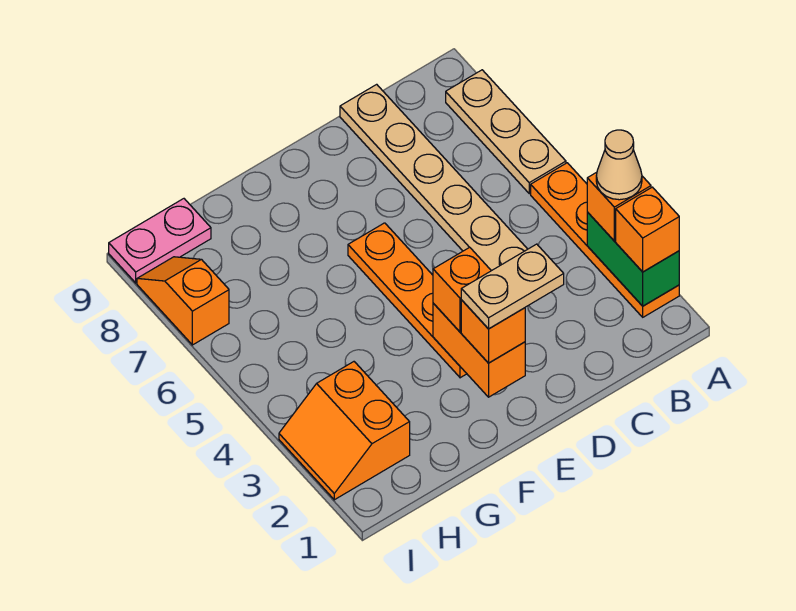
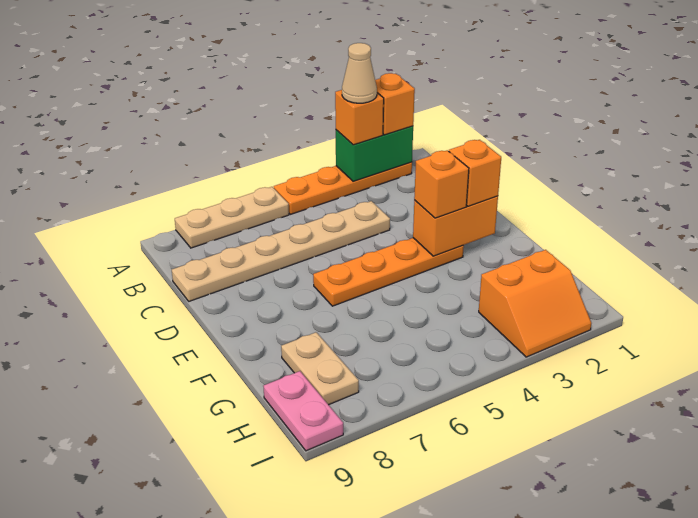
tan plate D2:E2 level 4 -> tan plate G8:H8 level 1
orange slope I7:I8 level 1 top 7 -> none

